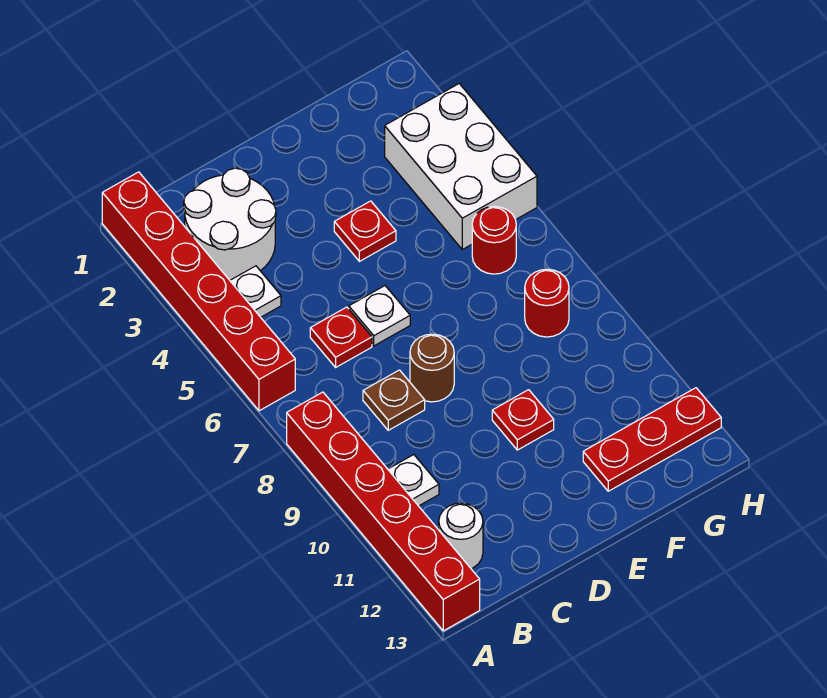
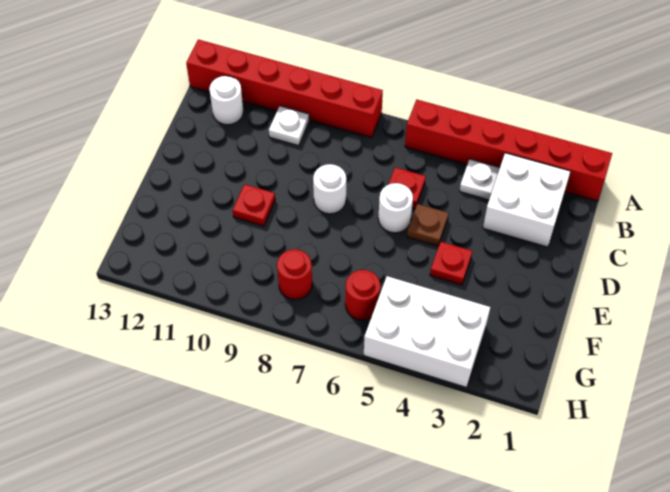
white round brick B2:C3 level 1 -> white brick B2:C3 level 1
brown plate C8 level 1 -> brown plate D5 level 1
white plate D6 level 1 -> white round brick D6 level 1
brown round brick D8 level 1 -> white round brick D8 level 1
red plate F12:H12 level 1 -> none

